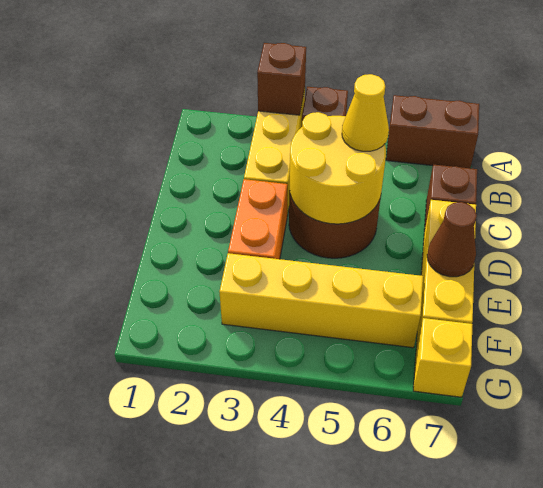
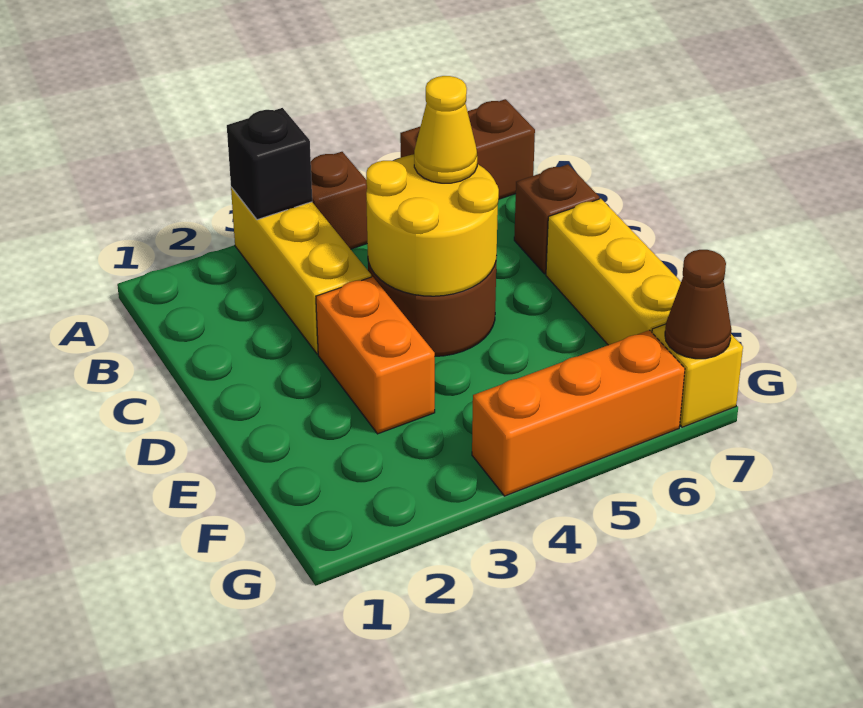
brown brick A3 level 2 -> black brick A3 level 2
brown cone E7 level 2 -> brown cone G7 level 2
yellow brick F3:F6 level 1 -> none
none -> orange brick G4:G6 level 1

